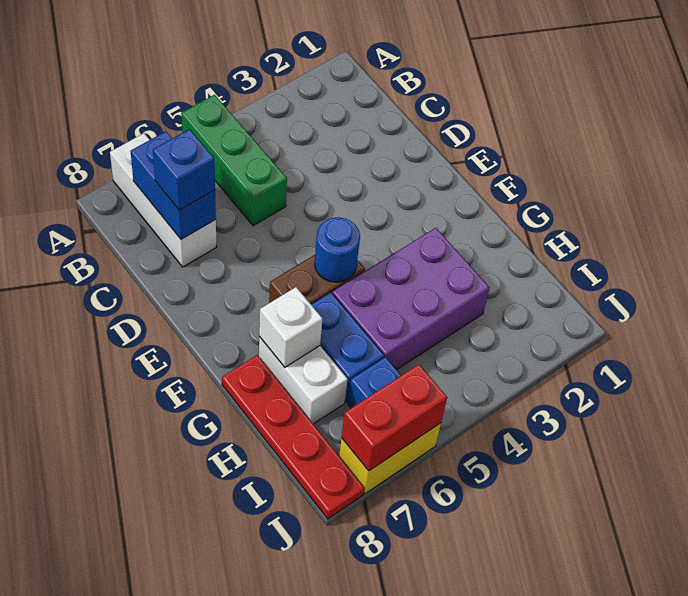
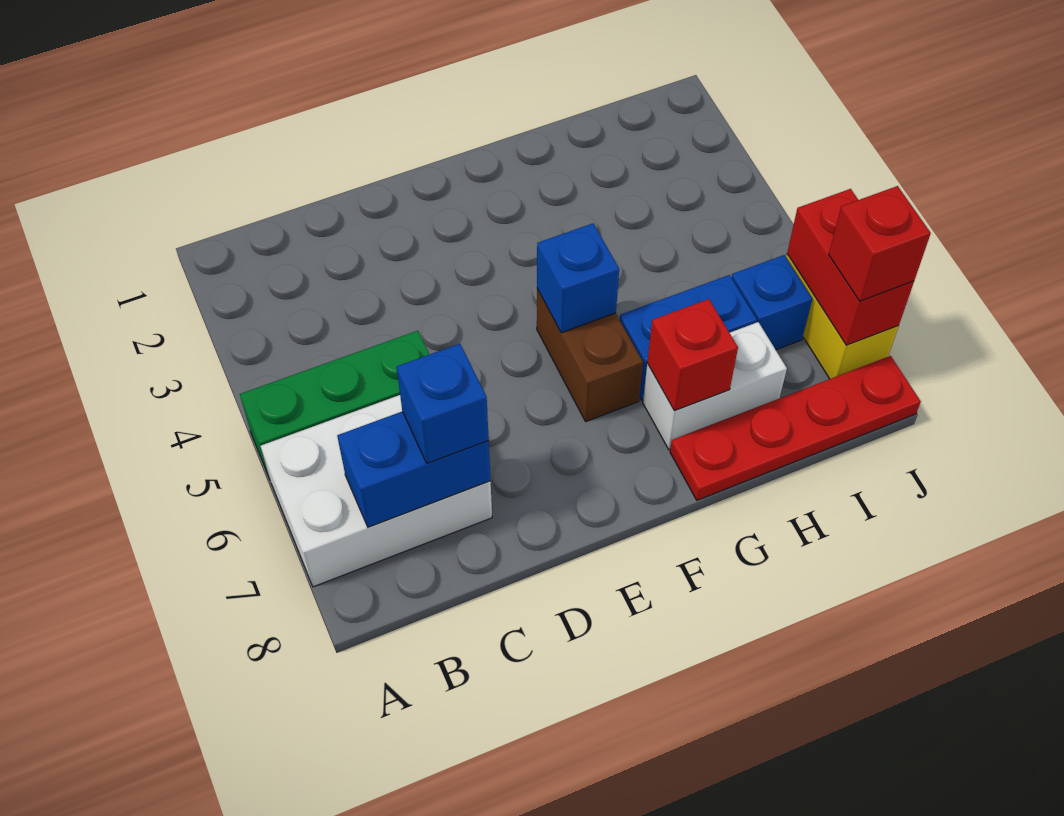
white brick A7:C7 level 1 -> white brick A6:C7 level 1
blue round brick F5 level 2 -> blue brick F5 level 2
purple brick G3:H5 level 1 -> none
white brick G7 level 2 -> red brick G7 level 2
none -> red brick J7 level 3

